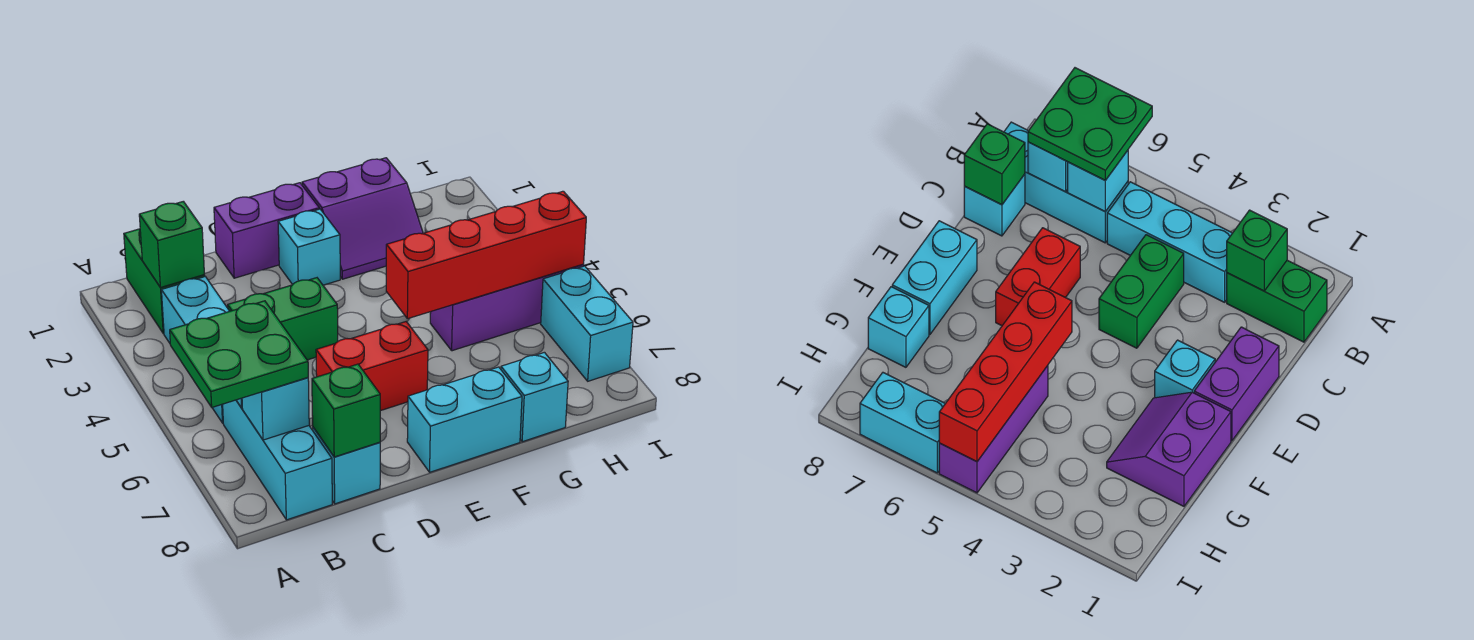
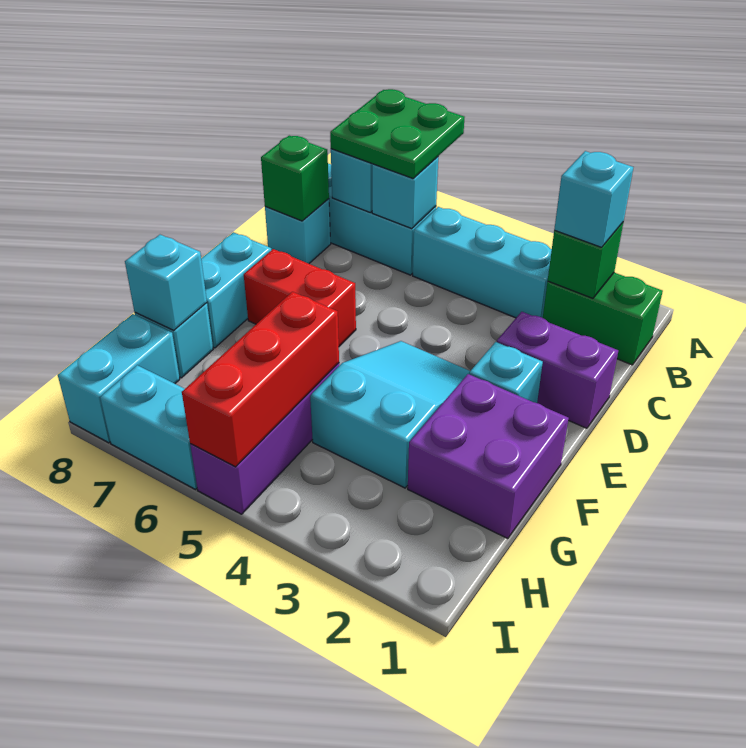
none -> cyan brick B2 level 3
green brick C4:D4 level 1 -> none
purple brick D1:E1 level 1 -> purple brick D1:D2 level 1
red brick D6:E6 level 1 -> red brick E6:E7 level 1
none -> cyan slope E3:G4 level 1 top G
purple slope F1:G2 level 1 top 1 -> purple brick F1:G2 level 1
red brick F5:I5 level 2 -> red brick G5:I5 level 2
none -> cyan brick G8 level 2
none -> cyan brick H8:I8 level 1

